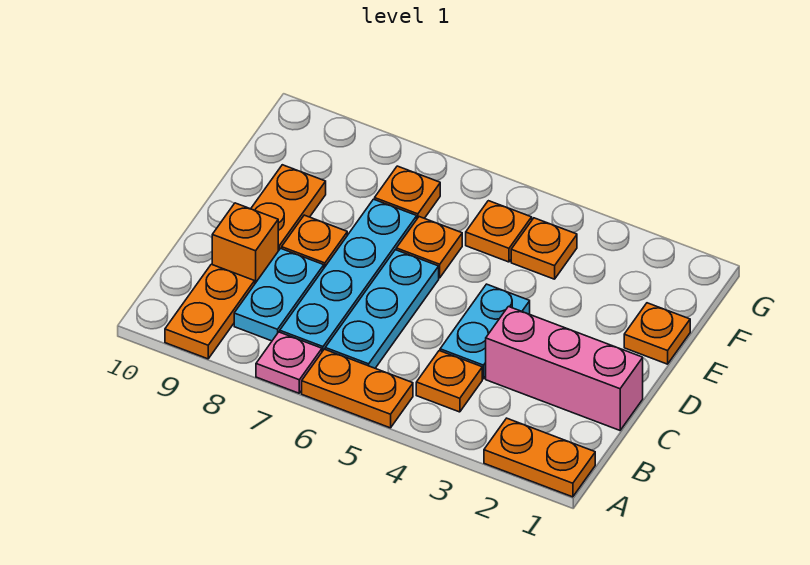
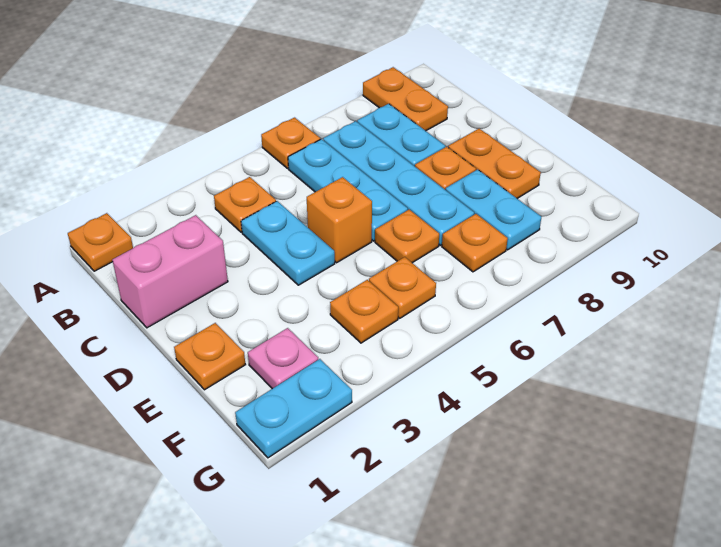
orange plate A1:A2 level 1 -> orange plate A1 level 1
orange plate A5:A6 level 1 -> orange plate A6 level 1
pink plate A7 level 1 -> pink plate F2 level 1
pink brick C1:C3 level 1 -> pink brick C1:C2 level 1
orange brick C9 level 1 -> orange brick D5 level 1
none -> cyan plate E8:F8 level 1
none -> cyan plate G1:G2 level 1

